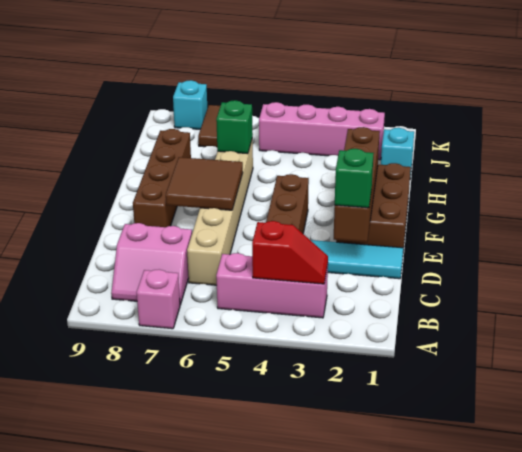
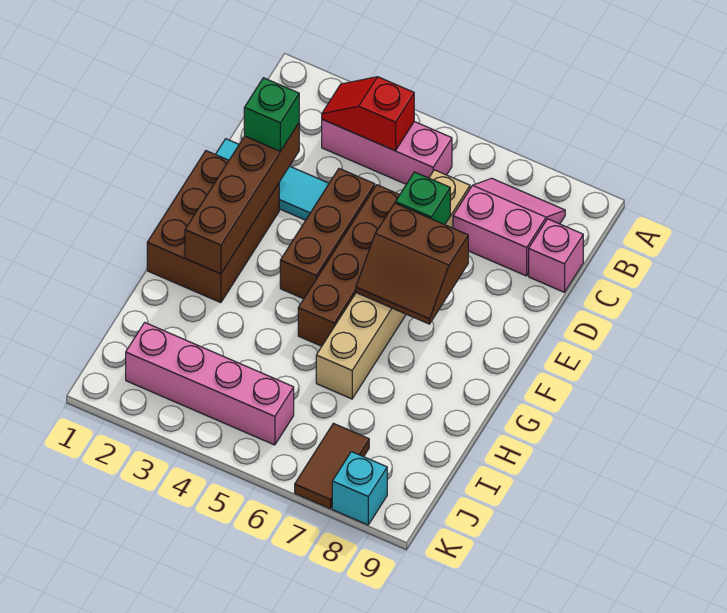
pink brick A7 level 1 -> pink brick C9 level 1
brown tile E6:F7 level 2 -> brown slope E6:F7 level 2 top E
brown brick E8:H8 level 1 -> brown brick D5:G5 level 1
green brick H6 level 2 -> green brick D6 level 2
cyan brick I1 level 1 -> none

